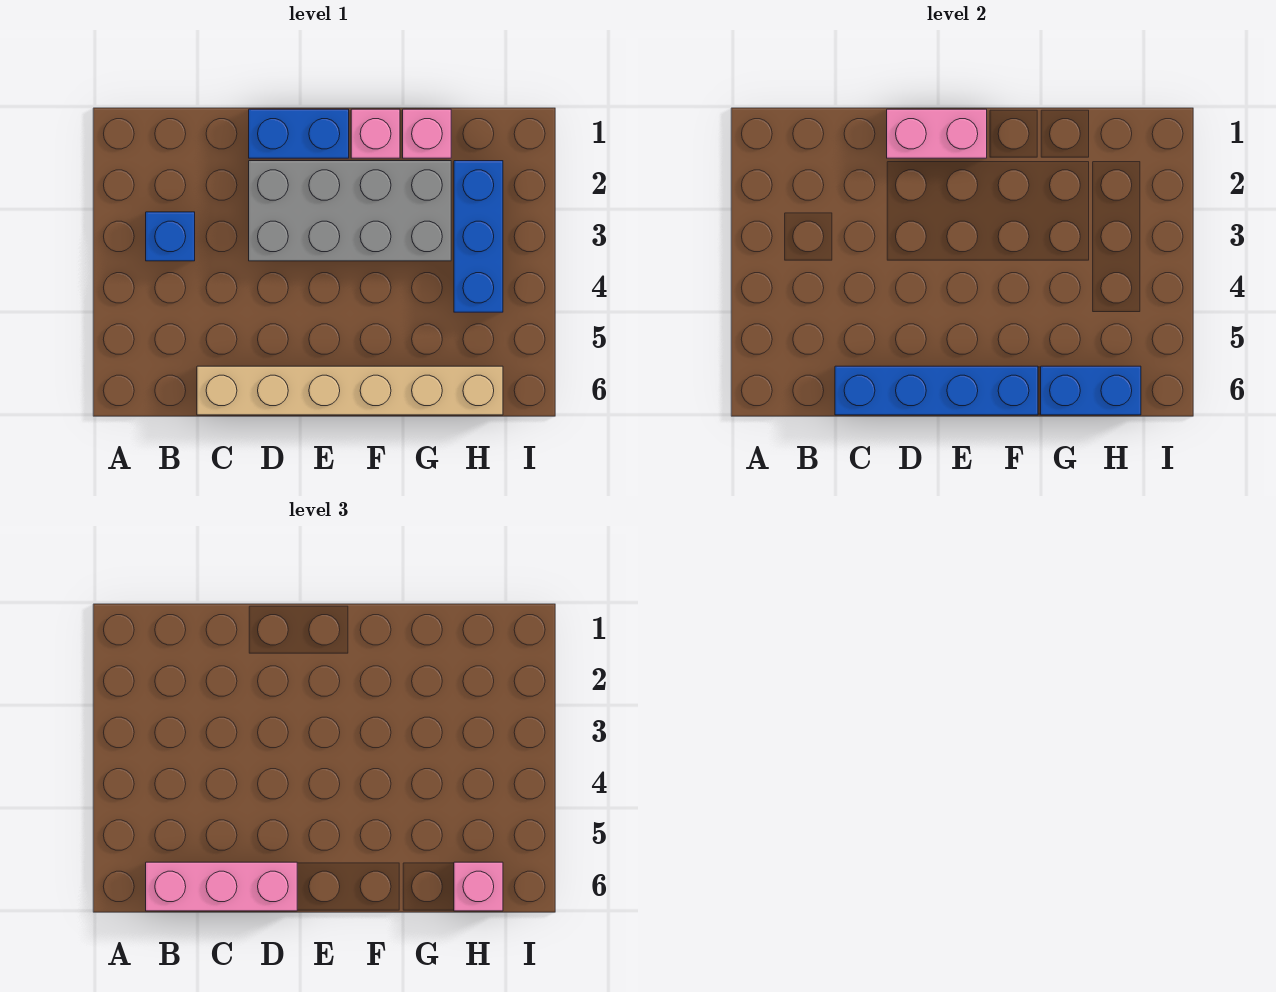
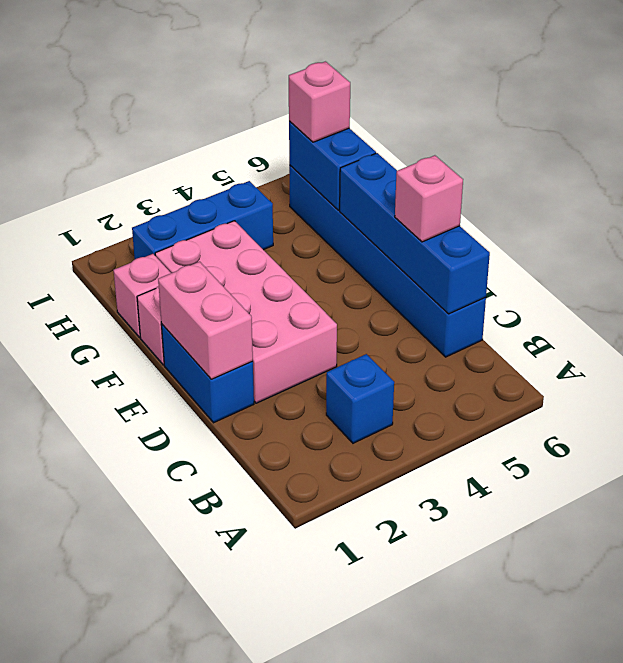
pink brick B6:D6 level 3 -> pink brick D6 level 3
tan brick C6:H6 level 1 -> blue brick C6:H6 level 1
grey brick D2:G3 level 1 -> pink brick D2:G3 level 1

